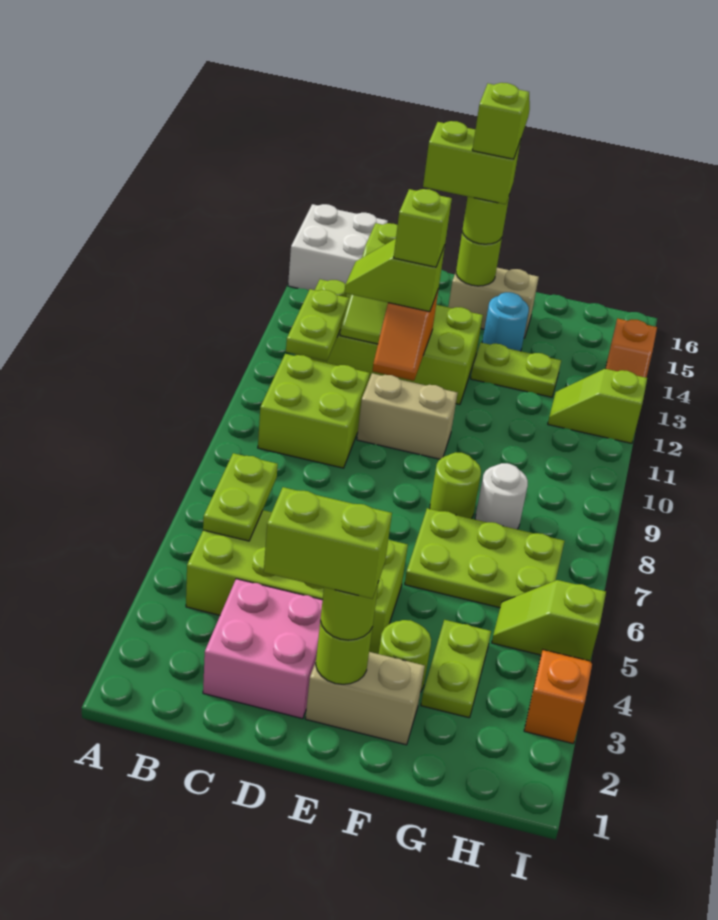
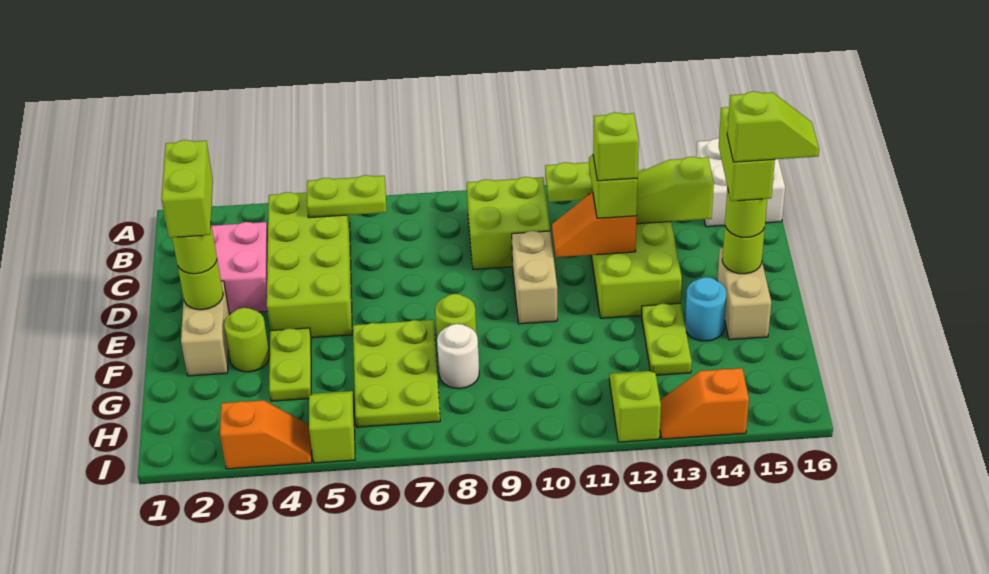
lime plate G3:G4 level 1 -> lime plate F4:G4 level 1

